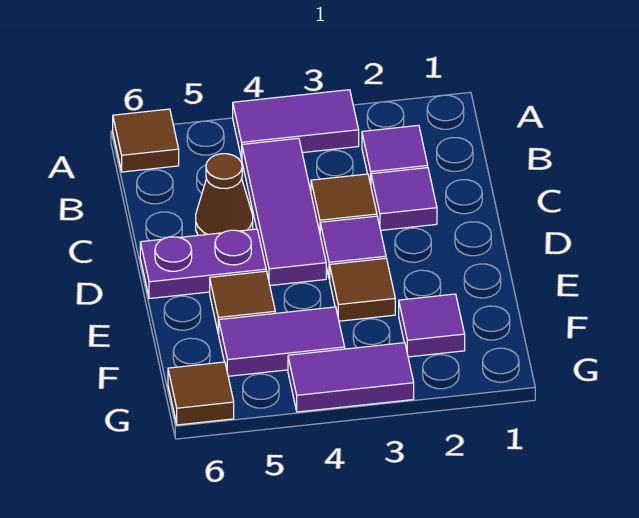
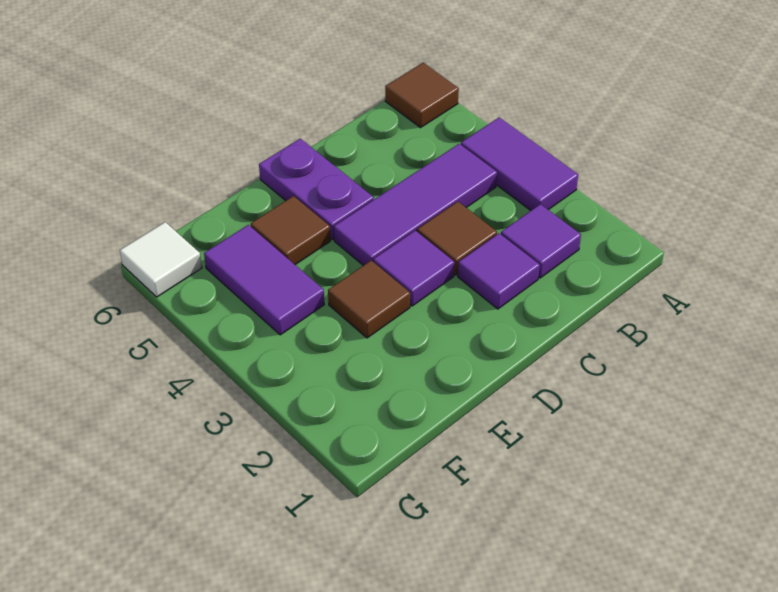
brown cone C5 level 1 -> none
purple tile F2 level 1 -> none
purple tile G3:G4 level 1 -> none
brown tile G6 level 1 -> white tile G6 level 1

